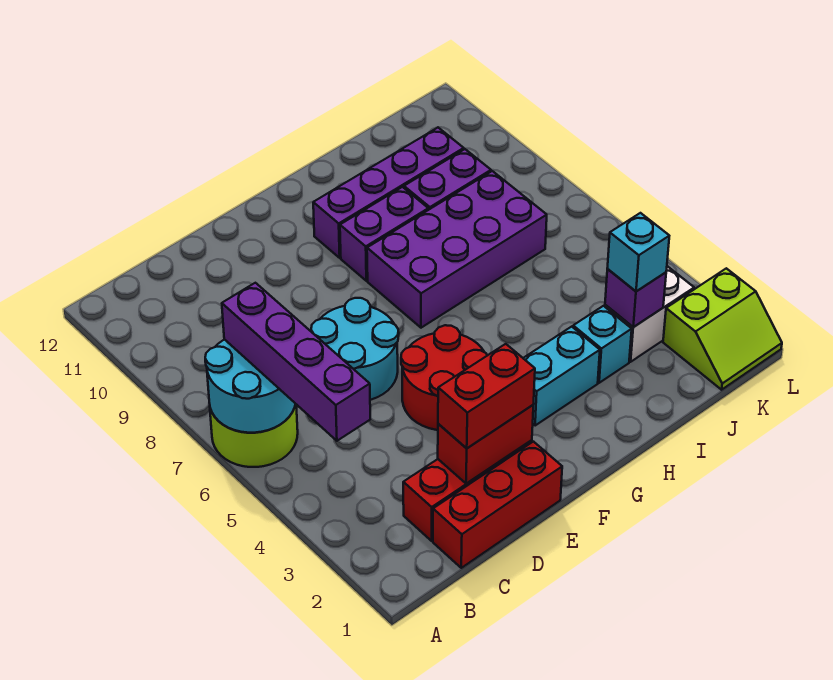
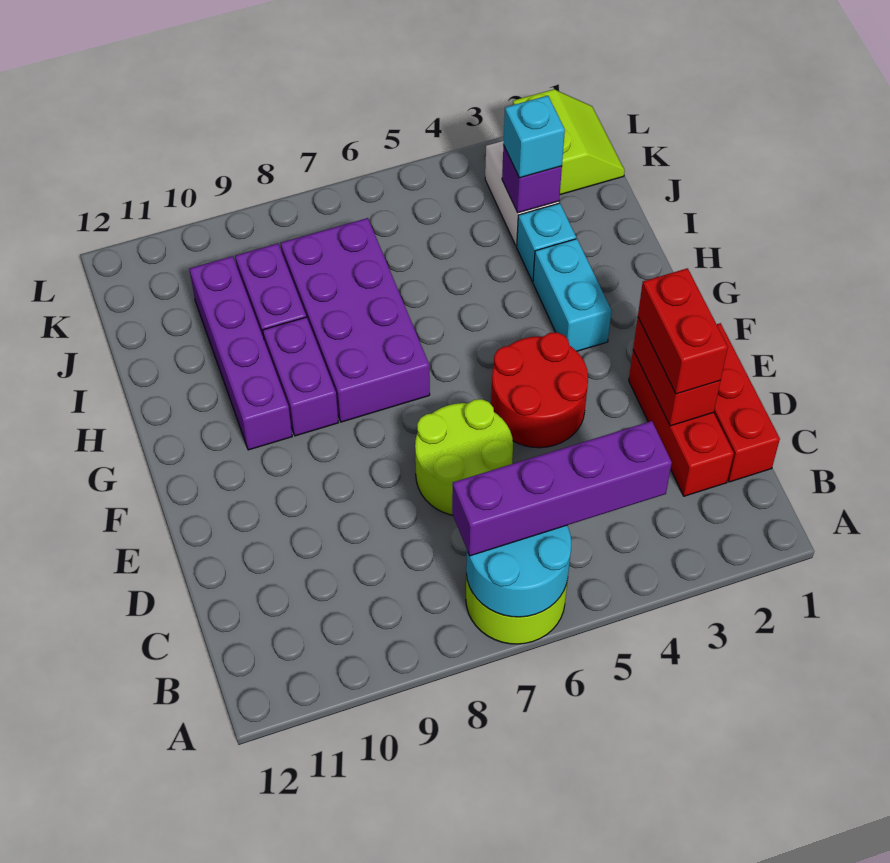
cyan round brick D6:E7 level 1 -> lime round brick D6:E7 level 1

